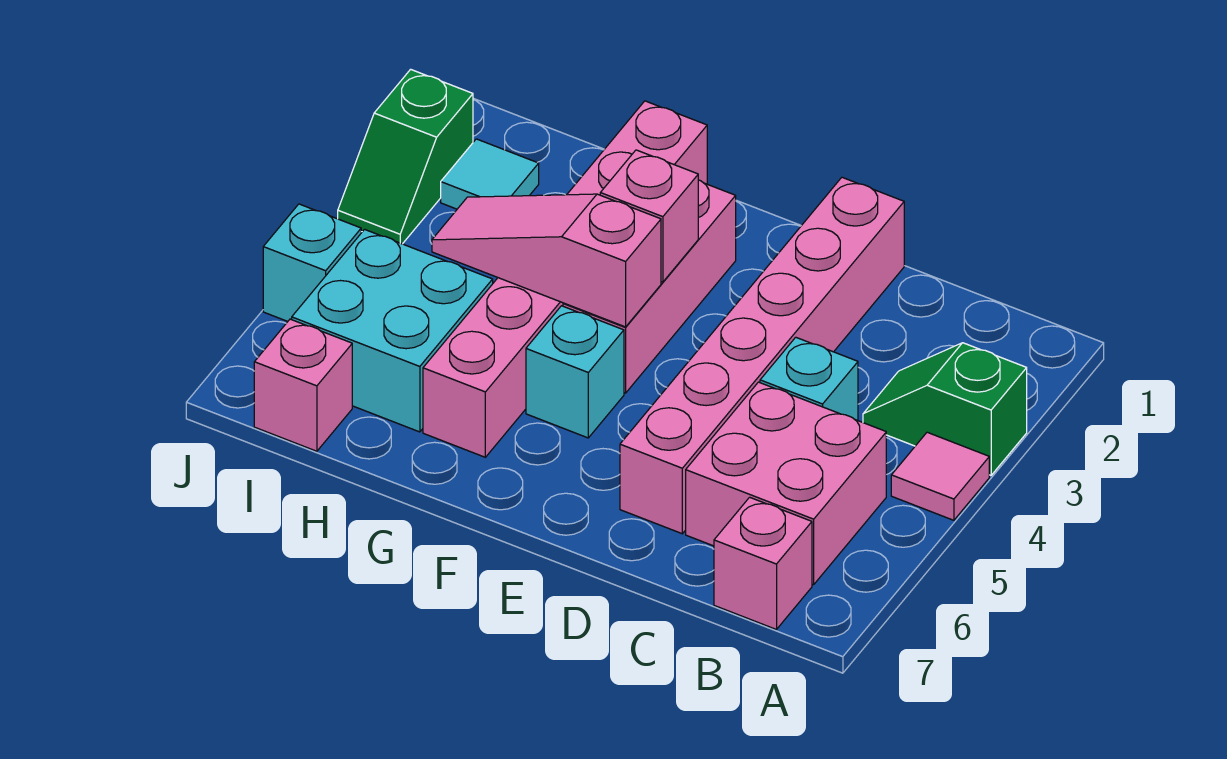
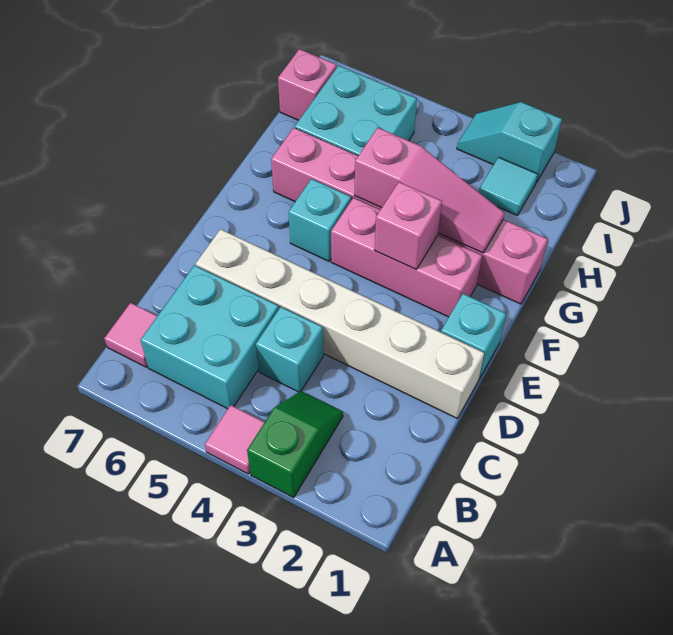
pink brick B5:C6 level 1 -> cyan brick B5:C6 level 1
pink brick B7 level 1 -> pink tile B7 level 1
pink brick D1:D6 level 1 -> white brick D1:D6 level 1
pink slope F4:H4 level 2 top F -> pink slope G2:G4 level 2 top 4
green slope J2:J3 level 1 top 2 -> cyan slope J2:J3 level 1 top 2
cyan brick J5 level 1 -> cyan brick E1 level 1

